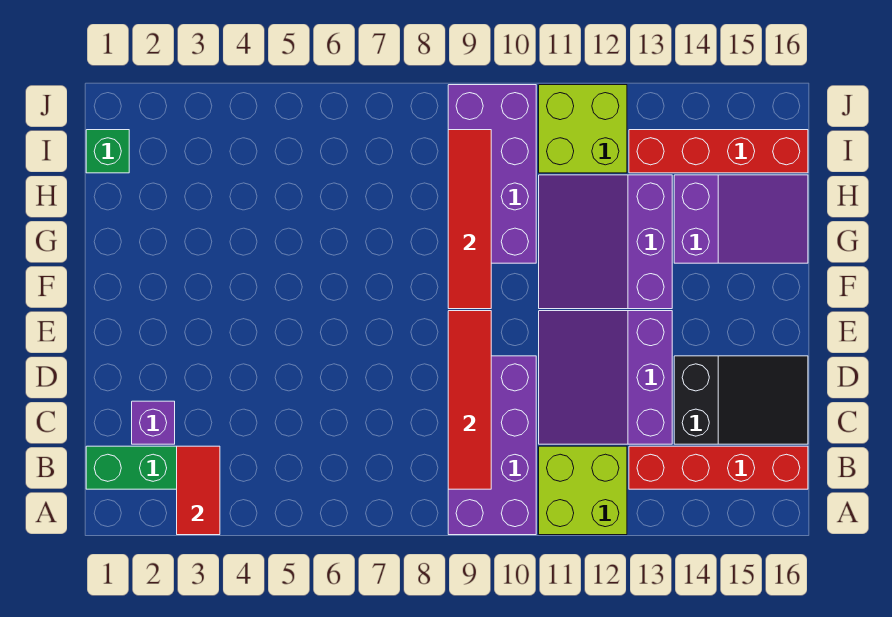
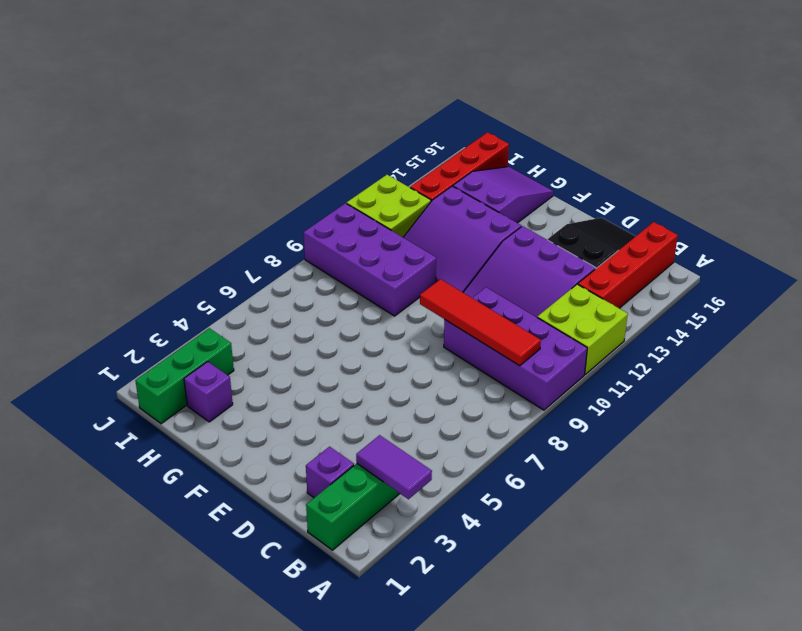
red tile A3:B3 level 2 -> purple tile A3:B3 level 2
red tile F9:I9 level 2 -> none
none -> purple brick H2 level 1
green brick I1 level 1 -> green brick I1:I3 level 1

